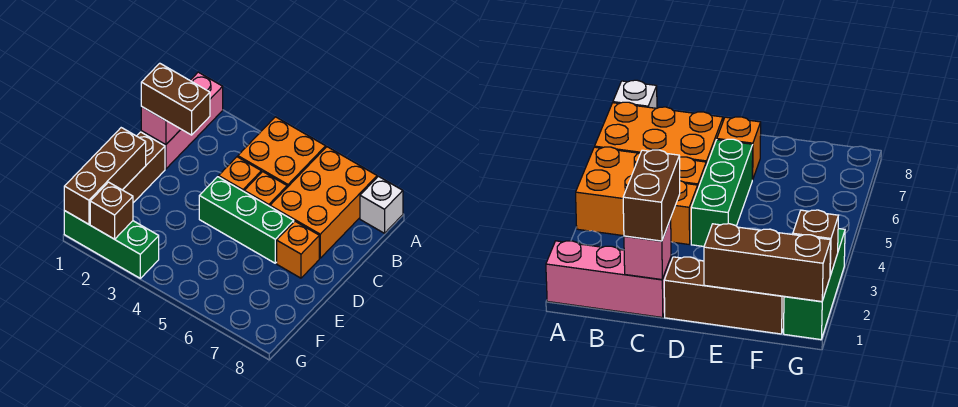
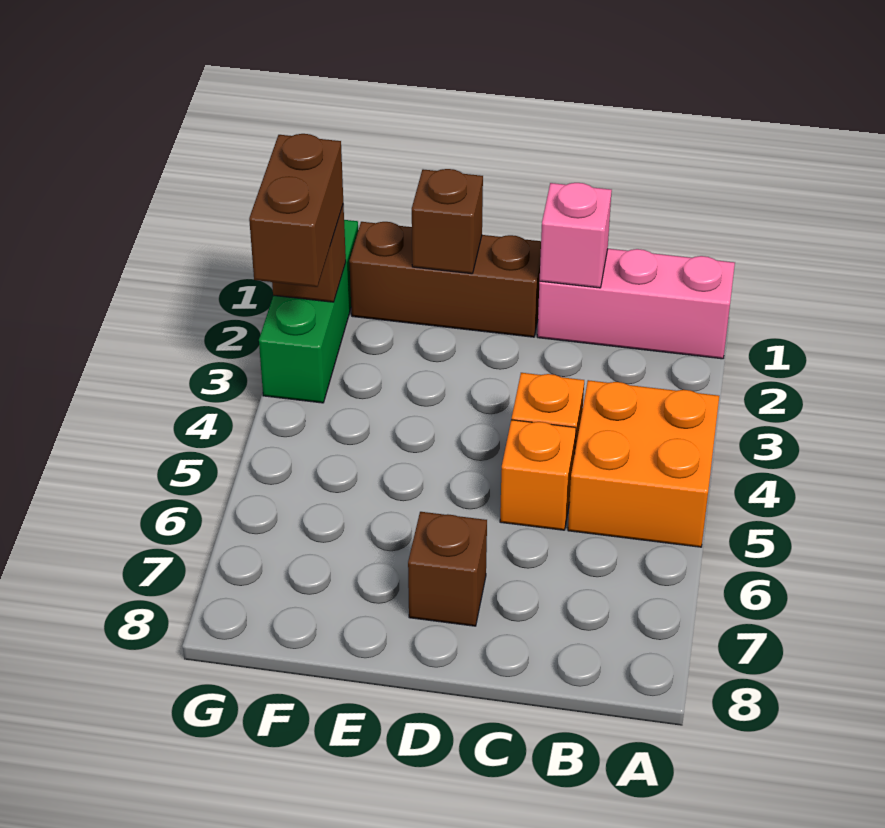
orange brick A6:C7 level 1 -> none
white brick A8 level 1 -> none
brown brick C1:C2 level 3 -> brown brick G2:G3 level 3
green brick D4:D6 level 1 -> none
orange brick D7 level 1 -> brown brick D7 level 1
brown brick E1:G1 level 2 -> brown brick E1 level 2

